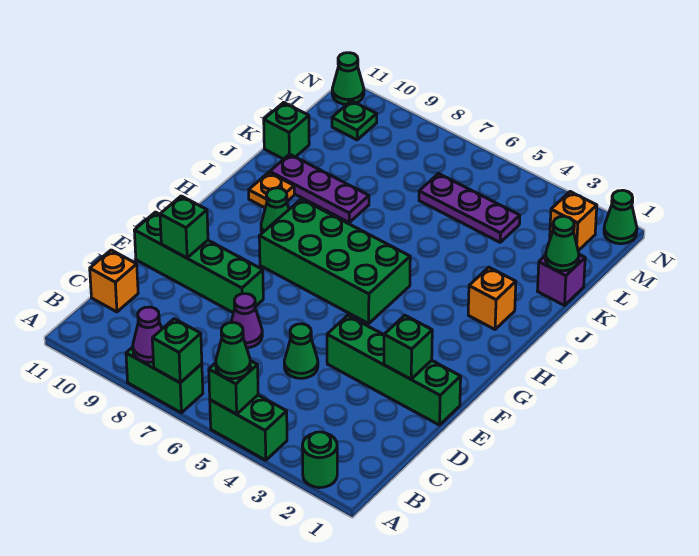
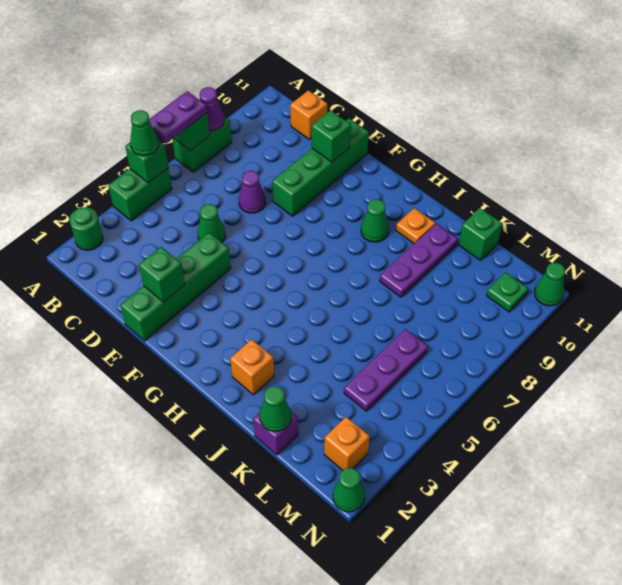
none -> purple plate A6:A7 level 3
green brick G5:H8 level 1 -> none

